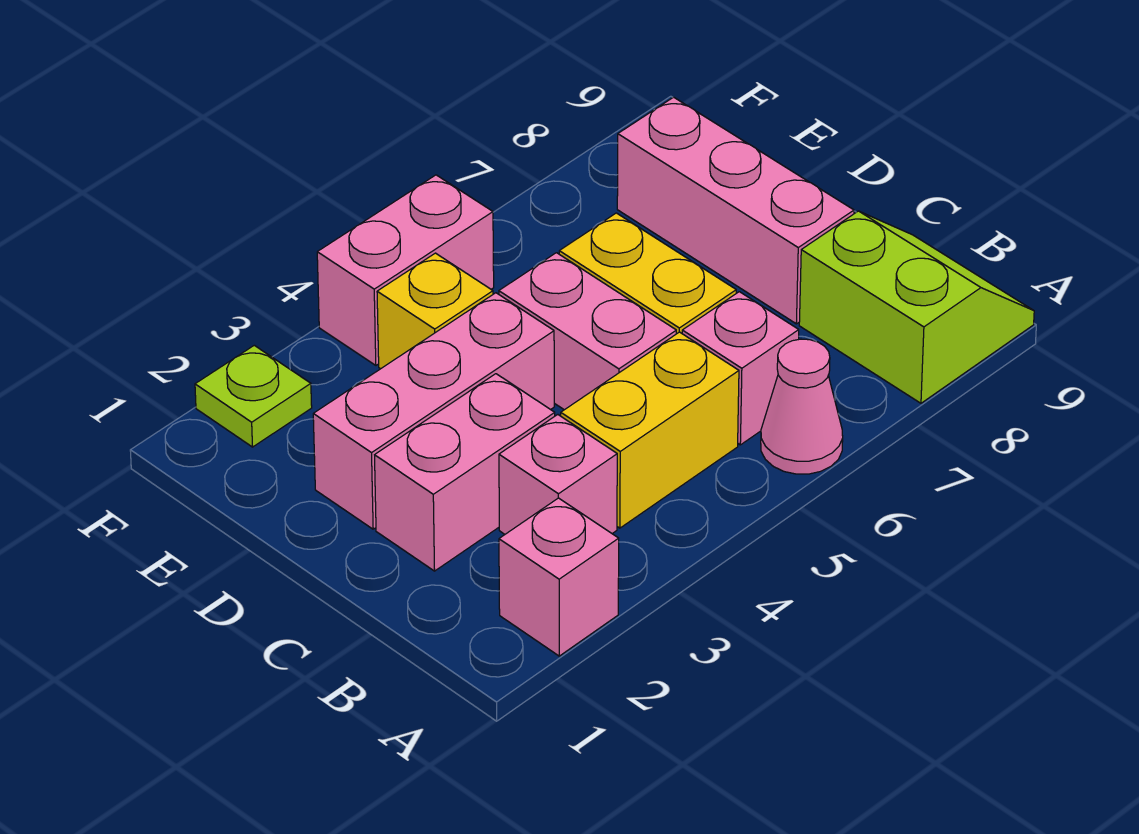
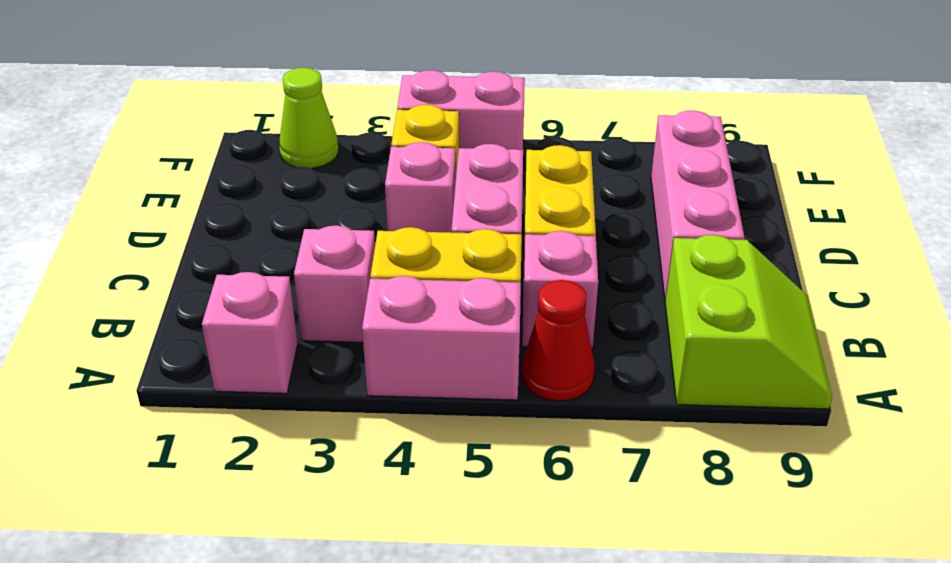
pink cone A6 level 1 -> red cone A6 level 1
pink brick C2:C3 level 1 -> pink brick A4:A5 level 1
pink brick D2:D4 level 1 -> pink brick D4 level 1
lime plate F2 level 1 -> lime cone F2 level 1

